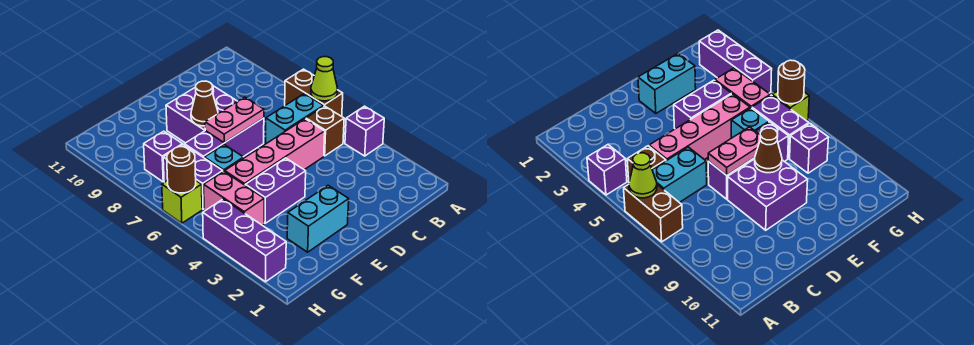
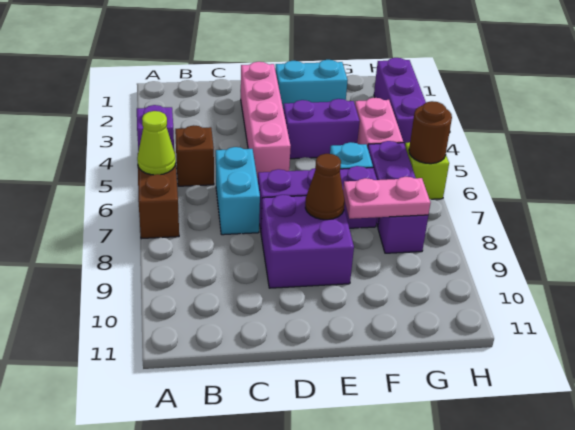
cyan brick B6:C6 level 1 -> cyan brick C6:C7 level 1
pink brick C5:F5 level 1 -> pink brick D2:D5 level 1
pink plate D7:E7 level 2 -> pink plate F8:G8 level 2

